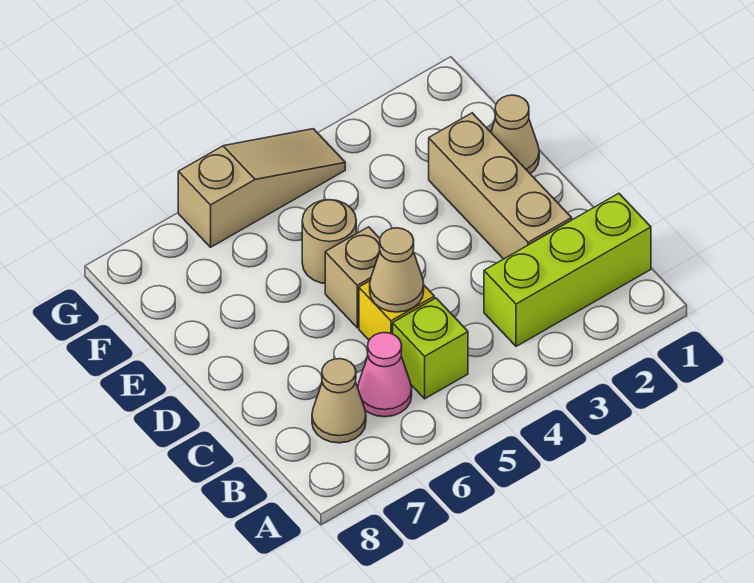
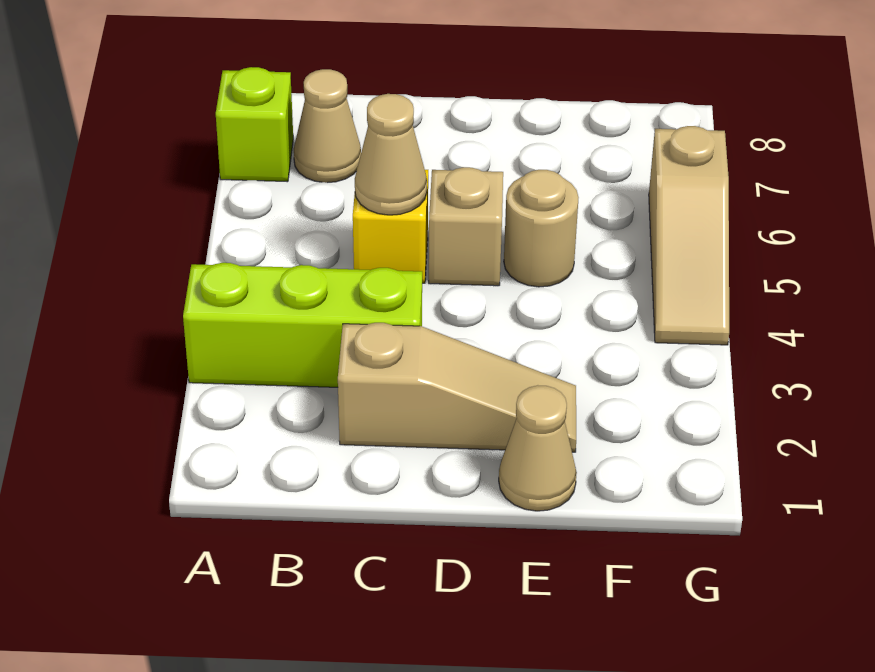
lime brick B1:B3 level 1 -> lime brick A3:C3 level 1
lime brick B5 level 1 -> lime brick A7 level 1
pink cone B6 level 1 -> none
tan brick C2:E2 level 1 -> tan slope C2:E2 level 1 top C

